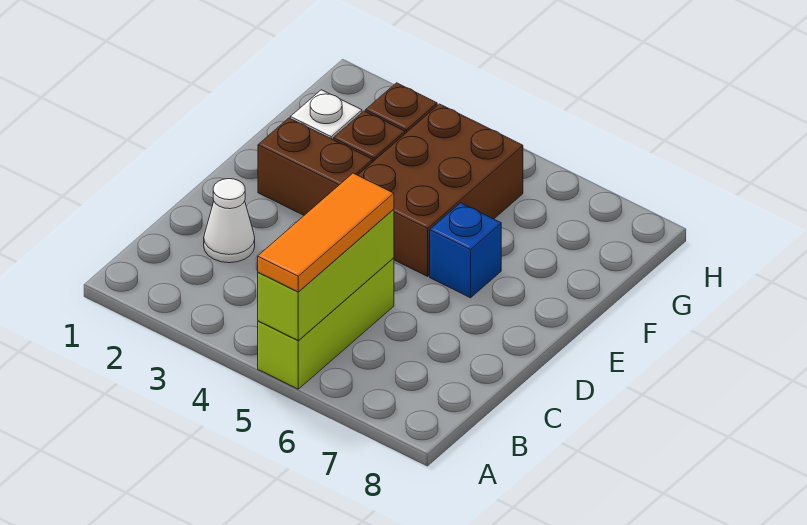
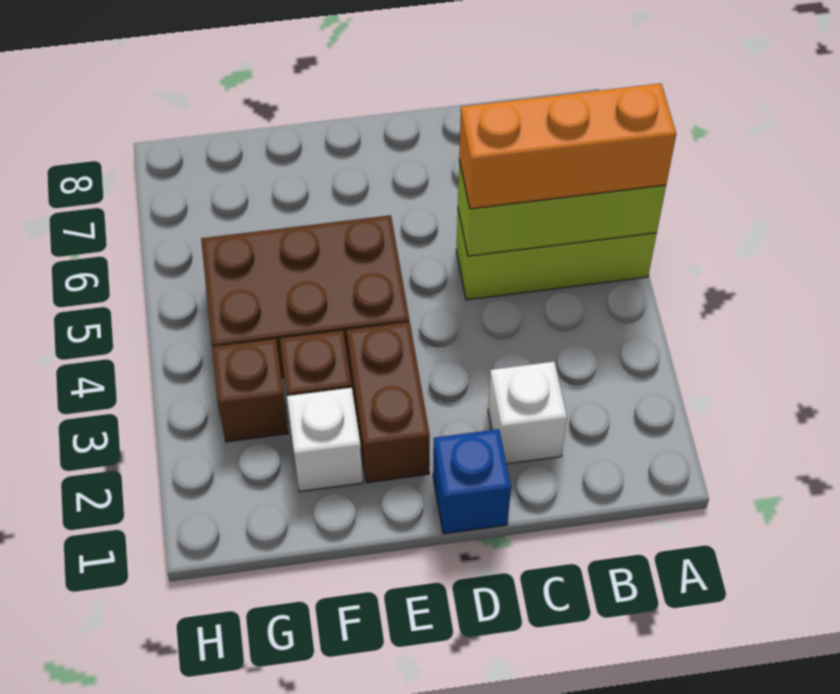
orange tile A5:C5 level 3 -> orange brick A5:C5 level 3
white cone C2 level 1 -> white brick C2 level 1
blue brick E6 level 1 -> blue brick D1 level 1

